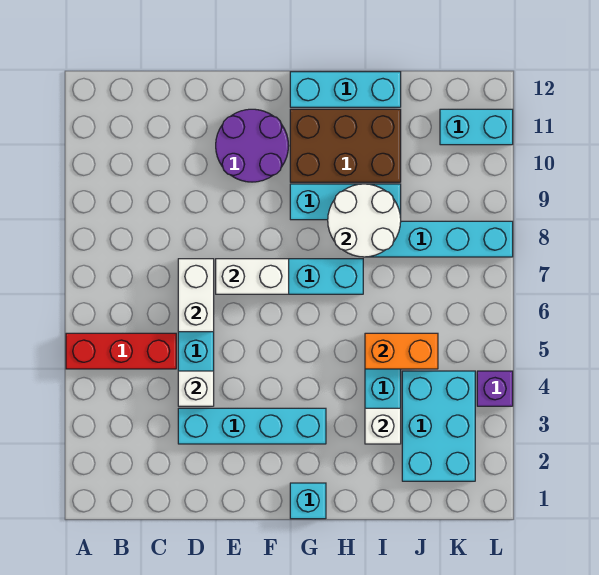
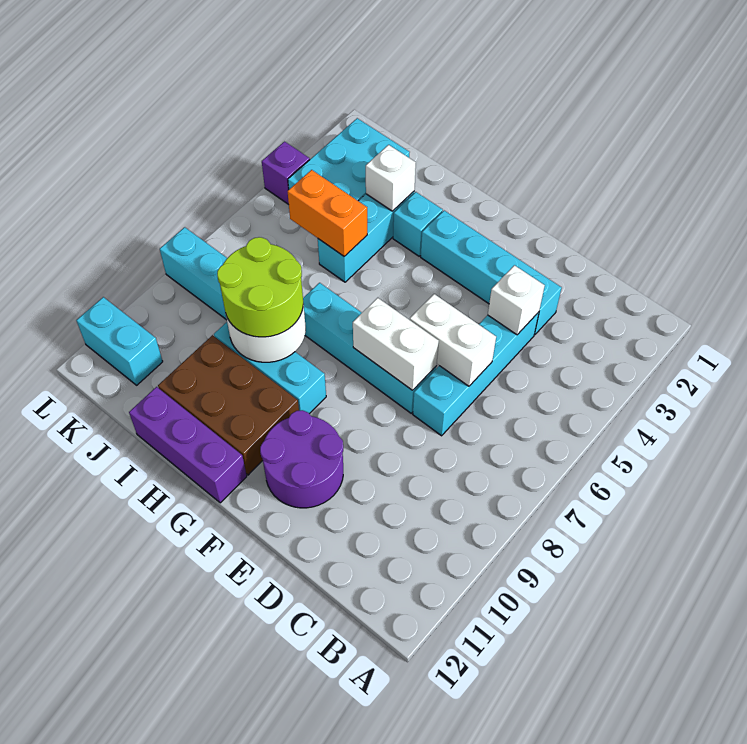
red brick A5:C5 level 1 -> none
white brick D6:D7 level 2 -> white brick D6:E6 level 2
cyan brick G1 level 1 -> cyan brick H3 level 1
cyan brick G12:I12 level 1 -> purple brick G12:I12 level 1
none -> lime round brick H8:I9 level 3

